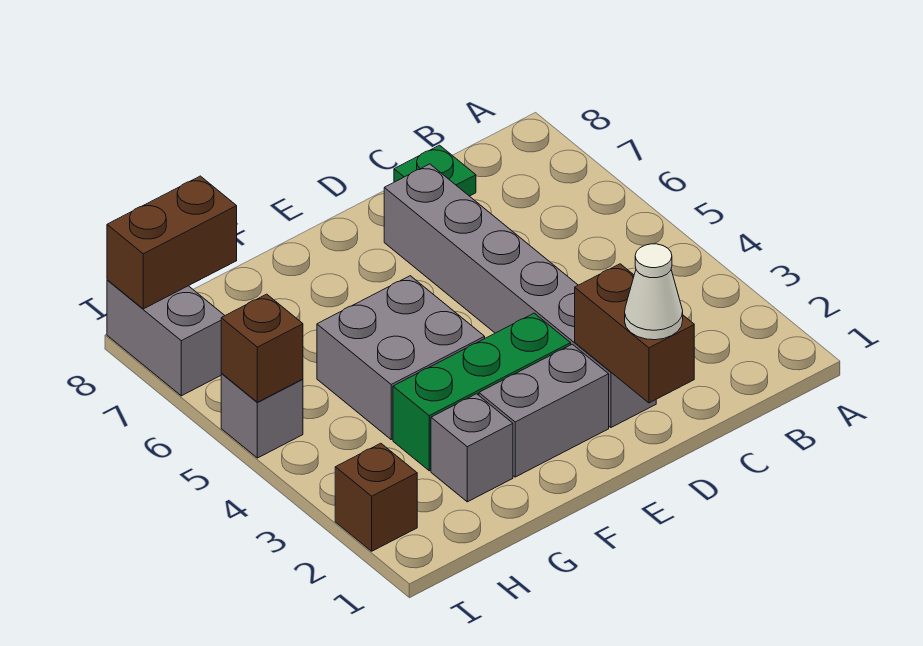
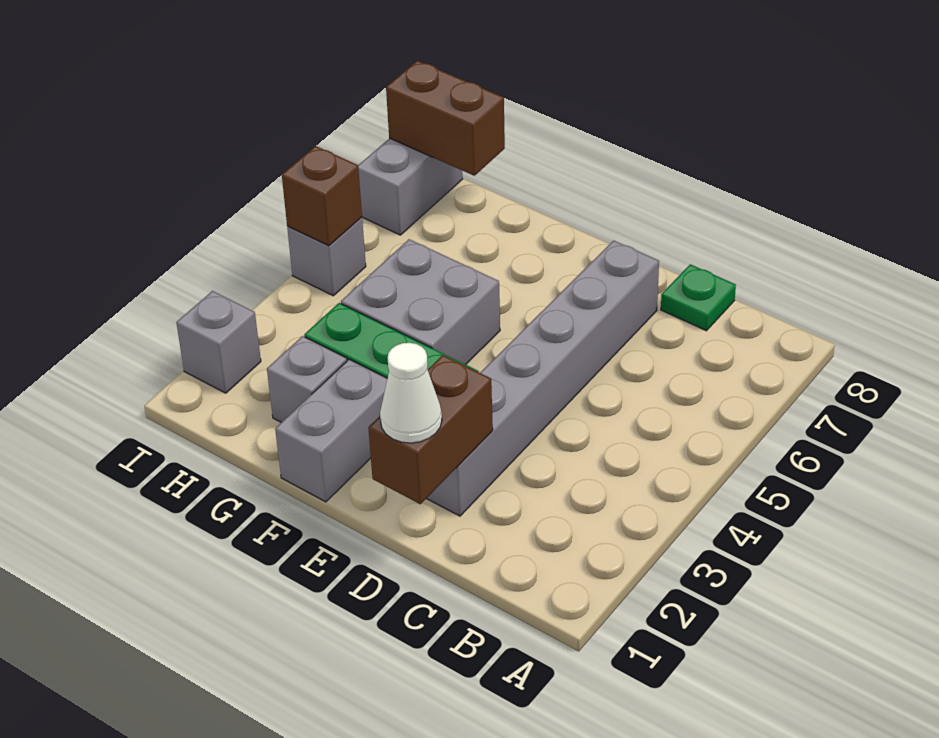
grey brick E2:F2 level 1 -> grey brick F1:F2 level 1
brown brick I2 level 1 -> grey brick I2 level 1

